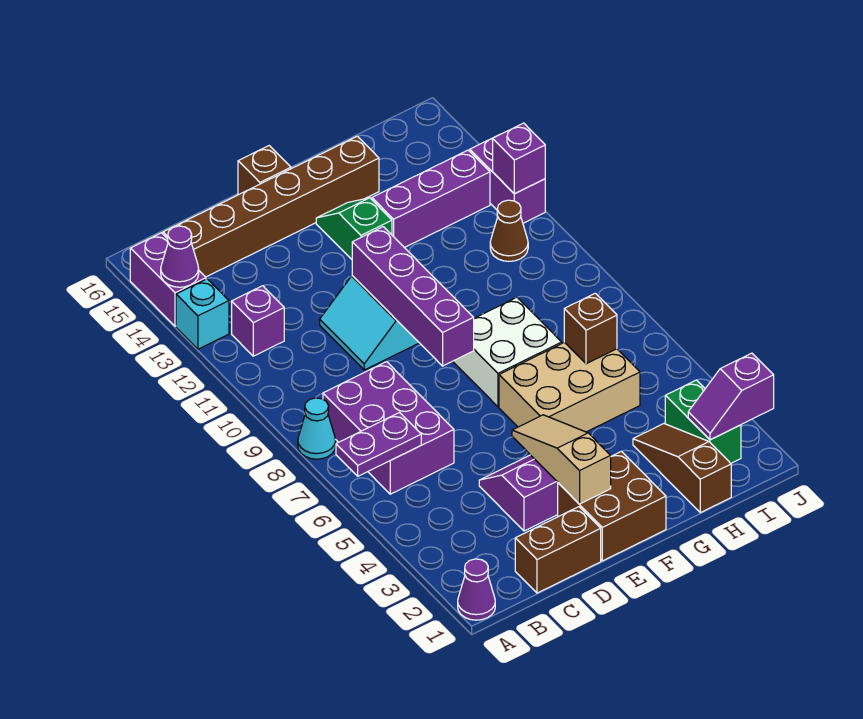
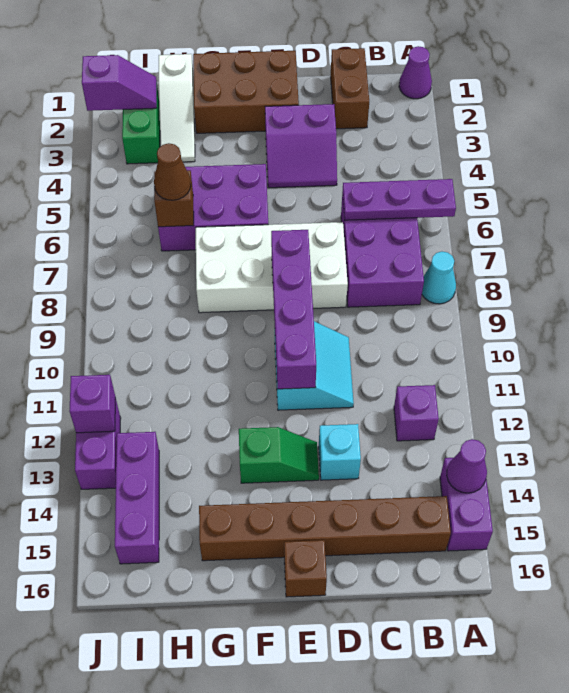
purple plate A6:B6 level 2 -> purple plate A6:C6 level 2
cyan brick A13 level 1 -> cyan brick D13 level 1
brown brick C1:D1 level 1 -> brown brick C1:C2 level 1
brown brick E1:F2 level 1 -> brown brick E1:G2 level 1
tan slope E2:E4 level 2 top 2 -> none
tan brick F5:H6 level 1 -> purple brick F5:H6 level 1
white brick F7:G8 level 1 -> white brick D7:G8 level 1
green slope F13:F14 level 1 top 13 -> green slope E13:F13 level 1 top F
purple brick G13:I13 level 1 -> purple brick I13:I15 level 1
brown slope H1:H3 level 1 top 1 -> white slope H1:H3 level 1 top 1
brown cone I11 level 1 -> brown cone H6 level 3

